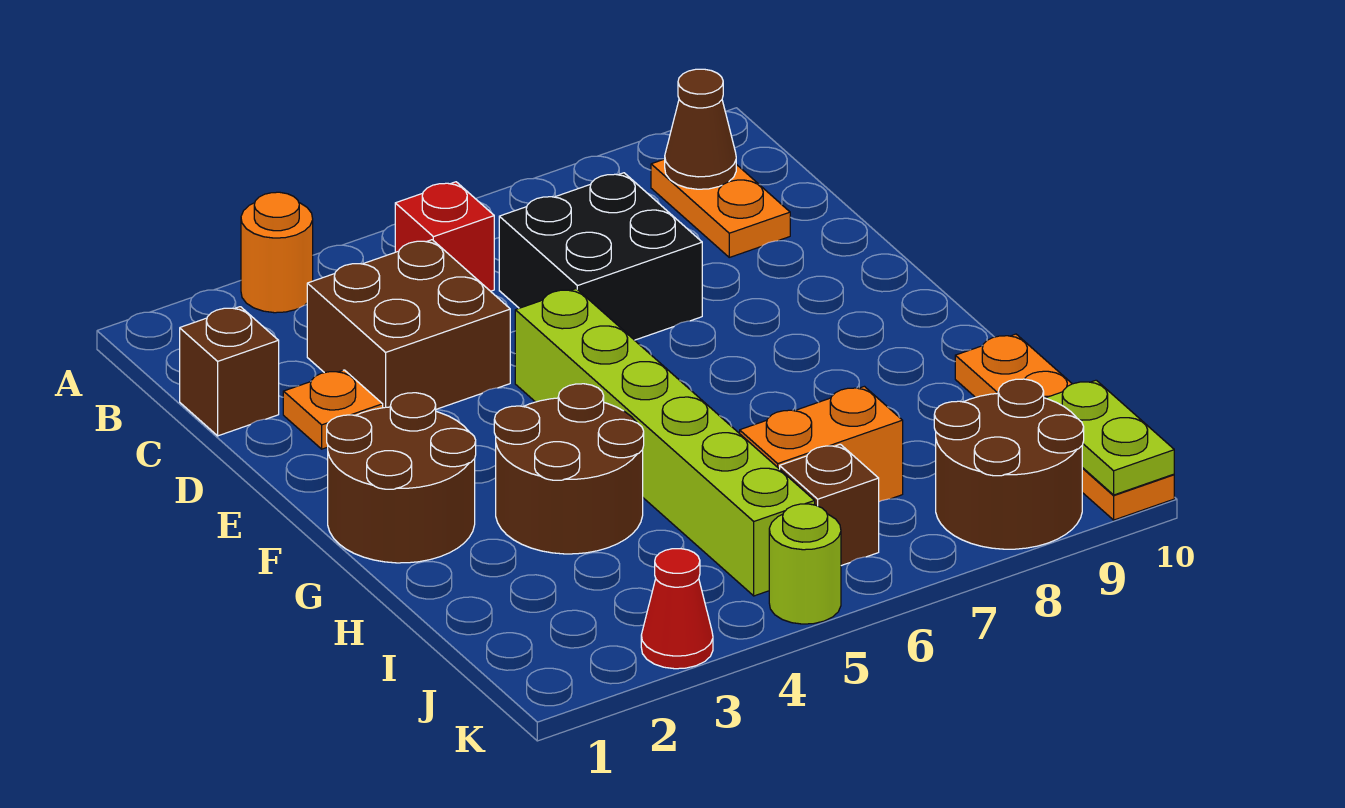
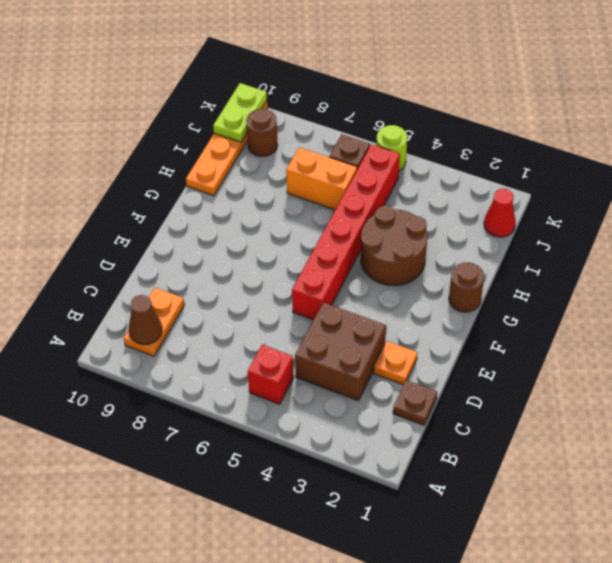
orange round brick A3 level 1 -> none
brown brick C1 level 1 -> brown plate C1 level 1
black brick C6:D7 level 1 -> none
lime brick E5:J5 level 1 -> red brick E5:J5 level 1
brown round brick F1:G2 level 1 -> brown round brick G1 level 1
brown round brick J8:K9 level 1 -> brown round brick J9 level 1
red cone K3 level 1 -> red cone J1 level 1

